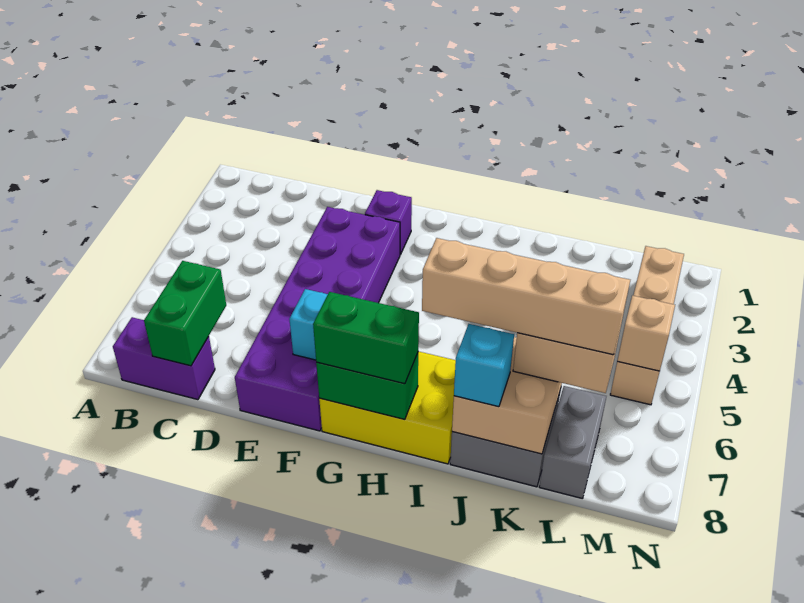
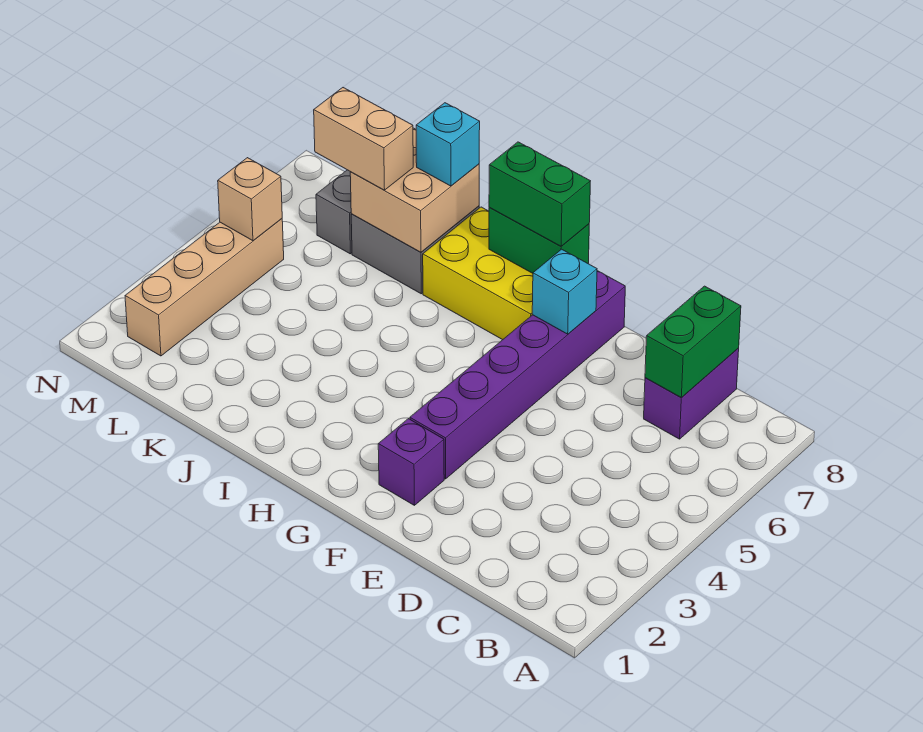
purple brick B8:C8 level 1 -> purple brick C7:C8 level 1
purple brick E3:F8 level 1 -> purple brick F3:F8 level 1
tan brick I7:L7 level 4 -> none

